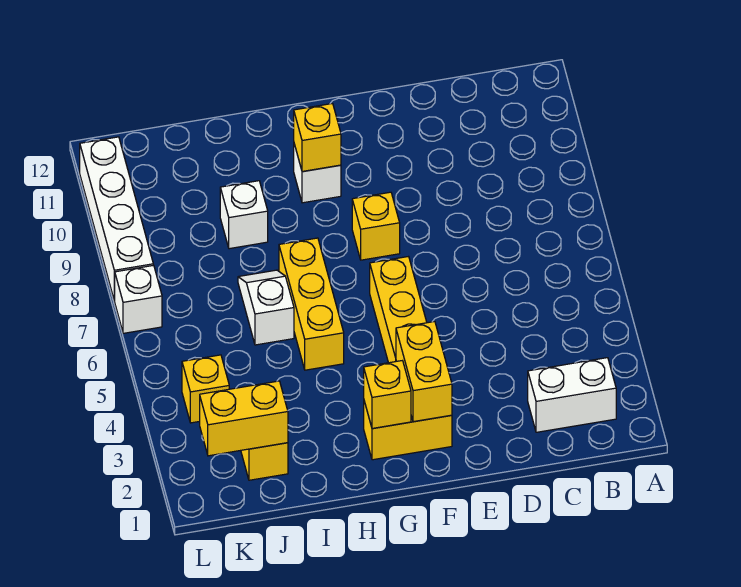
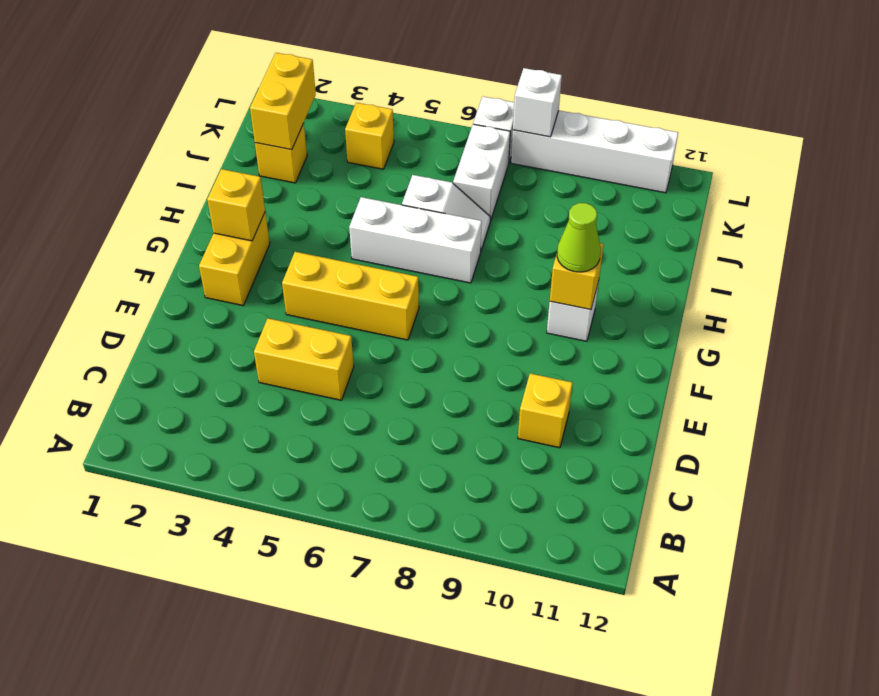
white brick B2:C2 level 1 -> white brick J7:K7 level 1
yellow brick F2:F3 level 2 -> yellow brick D4:D5 level 1
yellow brick F8 level 1 -> yellow brick D10 level 1
none -> lime cone G10 level 3
yellow brick H5:H7 level 1 -> white brick H5:H7 level 1
white brick I9 level 1 -> white brick L8 level 2

